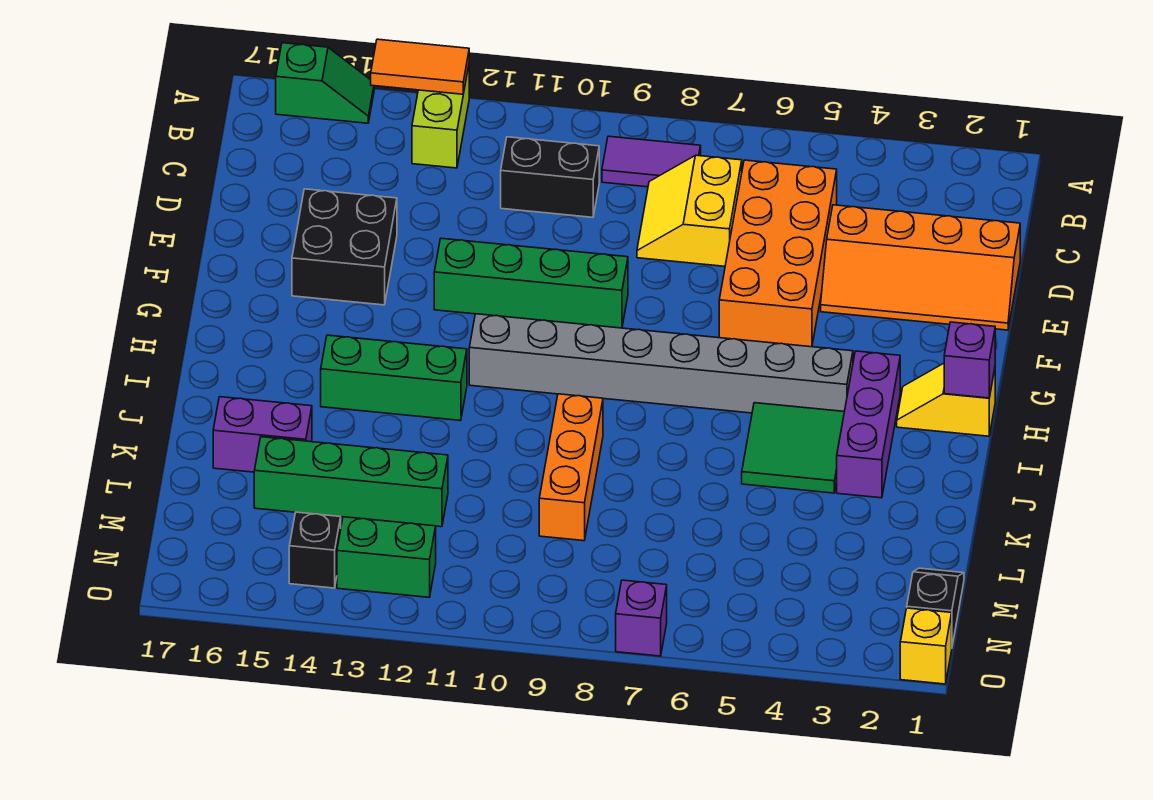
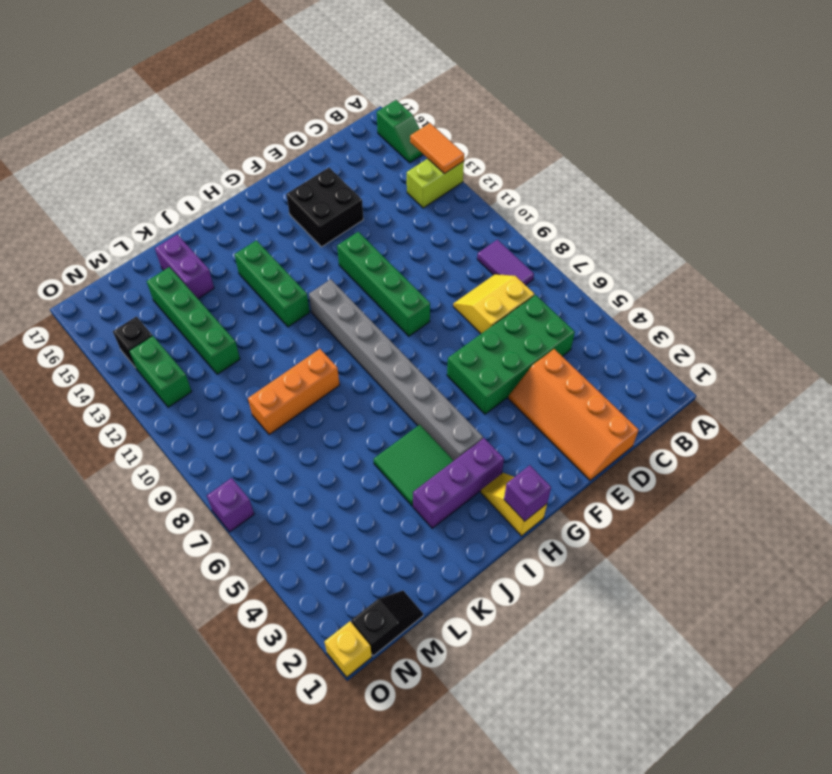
orange brick C5:F6 level 1 -> green brick C5:F6 level 1
black brick C10:C11 level 1 -> none

